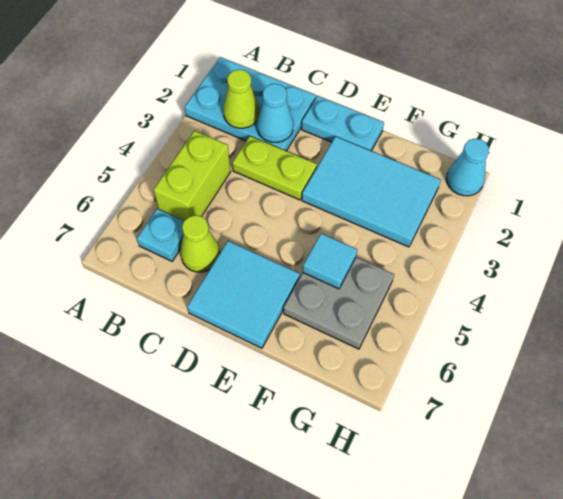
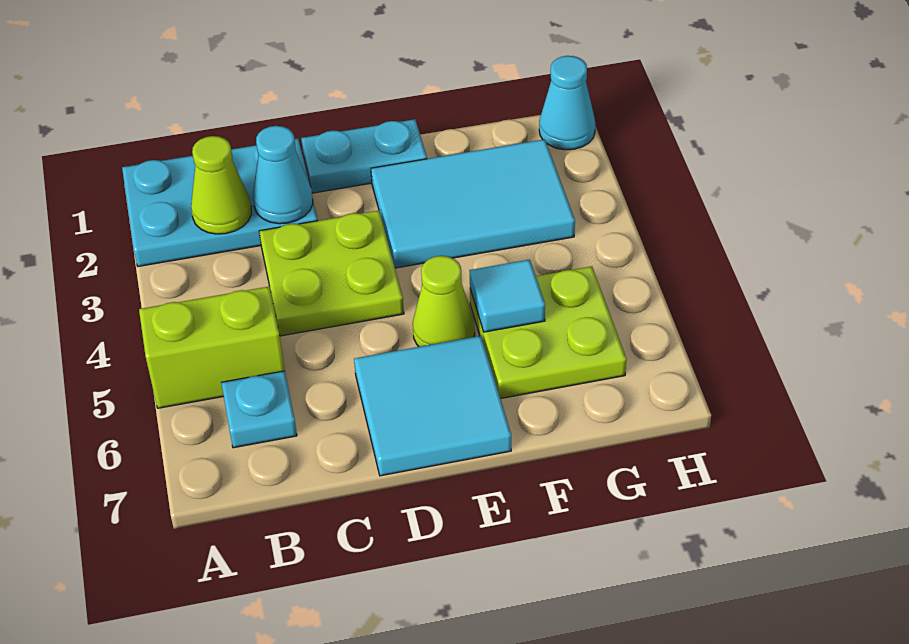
lime brick B4:B5 level 1 -> lime brick A5:B5 level 1
lime plate C3:D3 level 1 -> lime plate C3:D4 level 1
lime cone C6 level 1 -> lime cone E5 level 1
grey plate F5:G6 level 1 -> lime plate F5:G6 level 1

